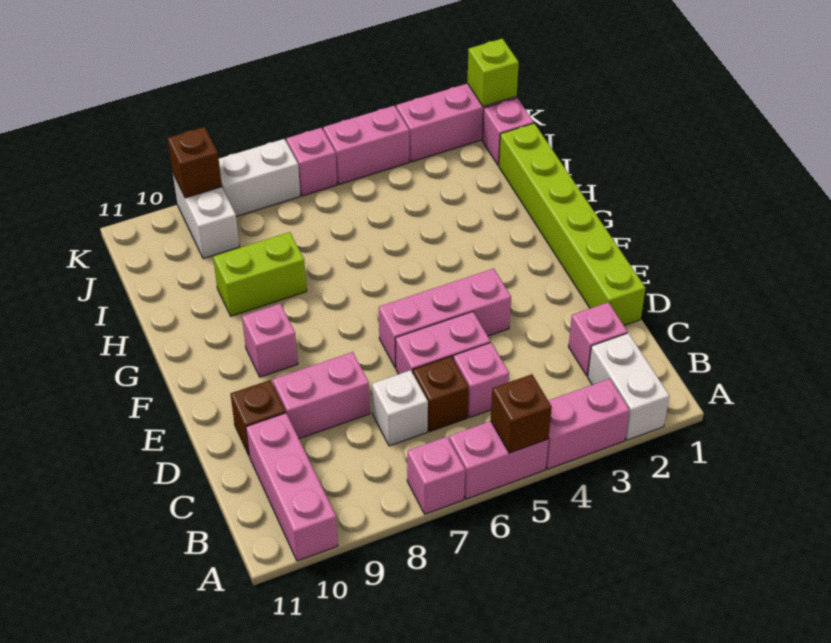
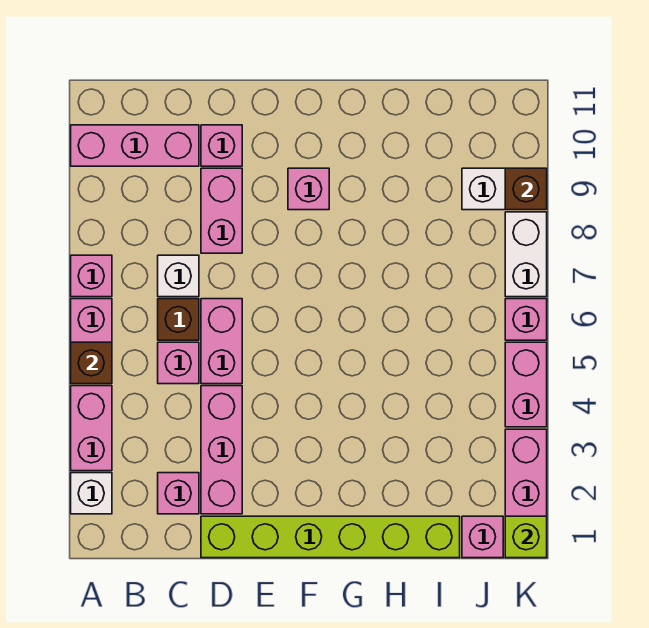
white brick A2:B2 level 1 -> white brick A2 level 1
brown brick D10 level 1 -> pink brick D10 level 1
pink brick E4:E6 level 1 -> pink brick D2:D4 level 1
lime brick H8:H9 level 1 -> none

